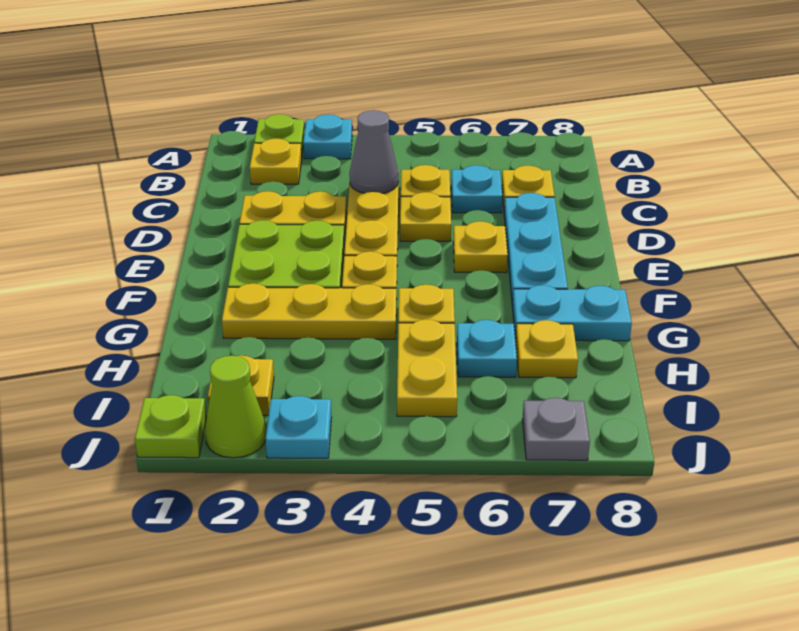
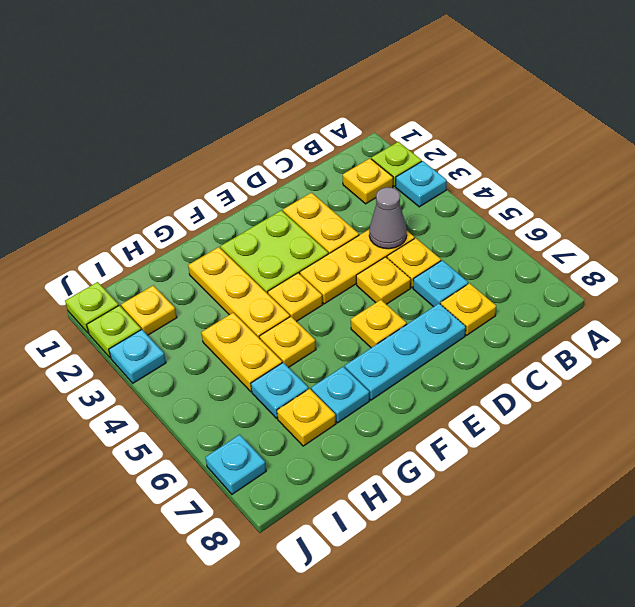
cyan plate G7:G8 level 1 -> cyan plate G7 level 1
yellow plate H5:I5 level 1 -> yellow plate H4:H5 level 1
lime cone J2 level 1 -> lime plate J2 level 1
grey plate J7 level 1 -> cyan plate J7 level 1

